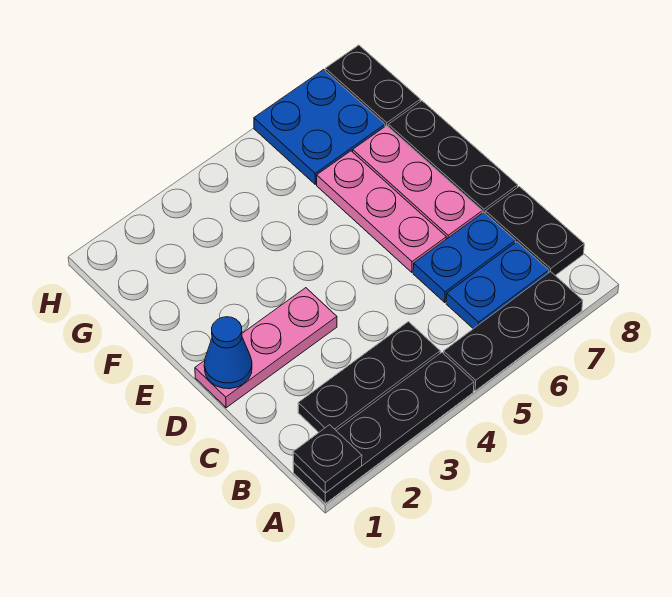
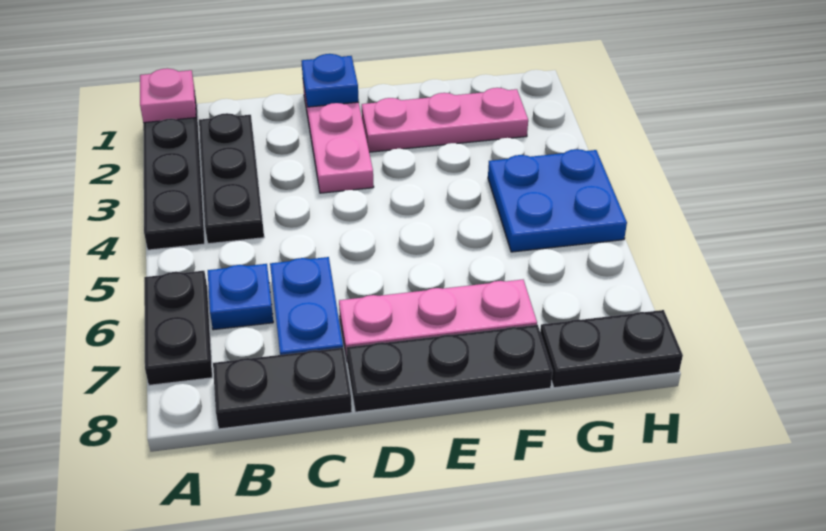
black plate A1 level 2 -> pink plate A1 level 2
black plate A5:A7 level 1 -> black plate A6:A7 level 1
blue plate B6:B7 level 1 -> blue plate B6 level 1
blue cone D1 level 2 -> blue plate D1 level 2
pink plate D6:F6 level 1 -> pink plate E2:G2 level 1
blue plate G6:H7 level 1 -> blue plate G4:H5 level 1

